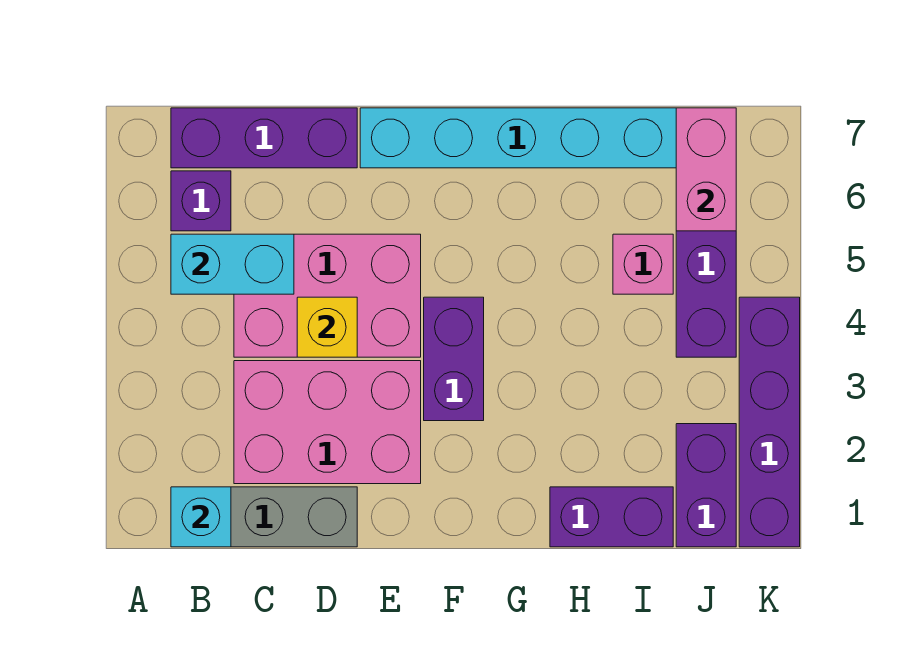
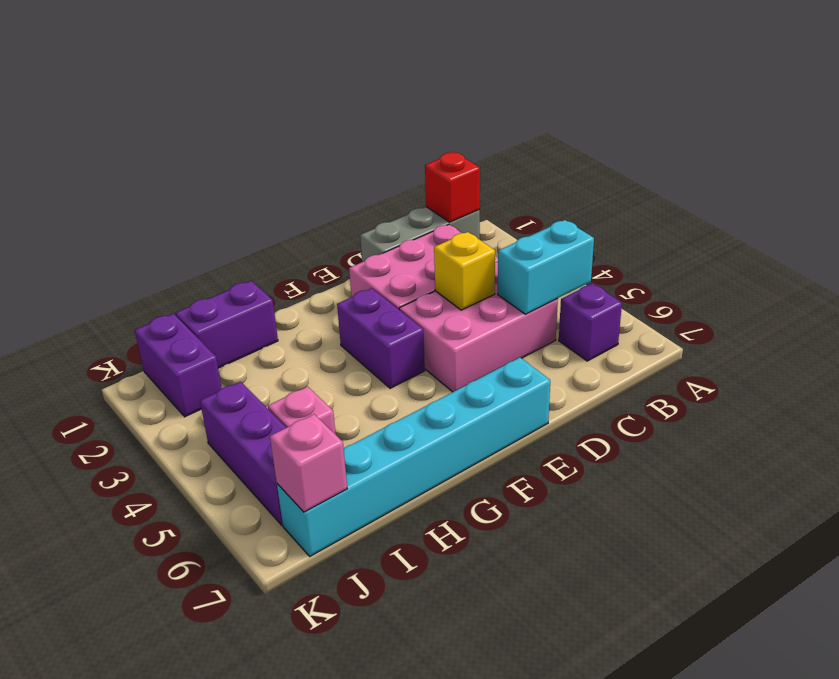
cyan brick B1 level 2 -> red brick B1 level 2
purple brick B7:D7 level 1 -> none
pink brick J6:J7 level 2 -> pink brick J7 level 2
purple brick K1:K4 level 1 -> none

